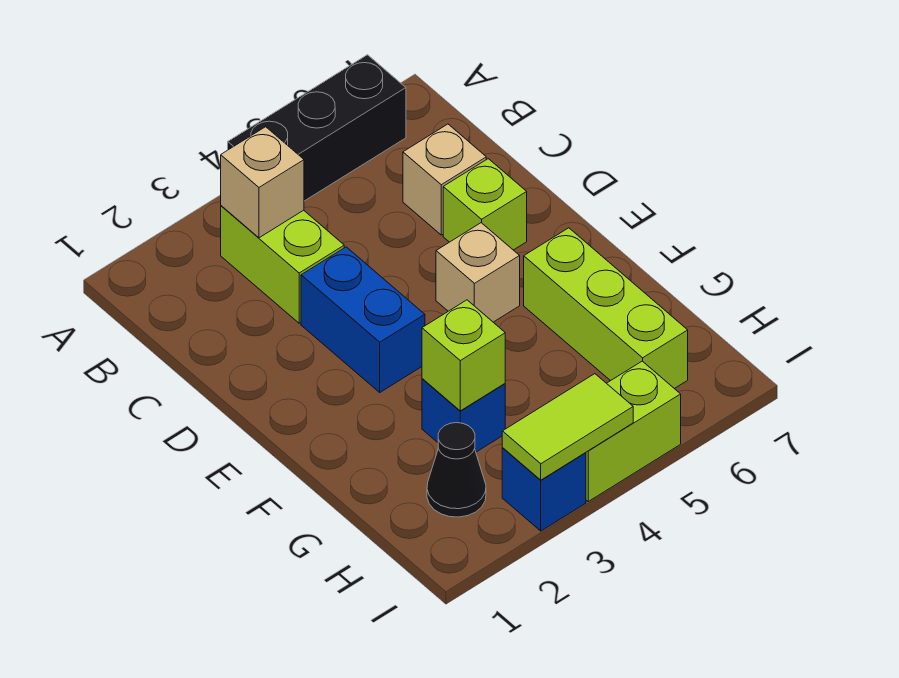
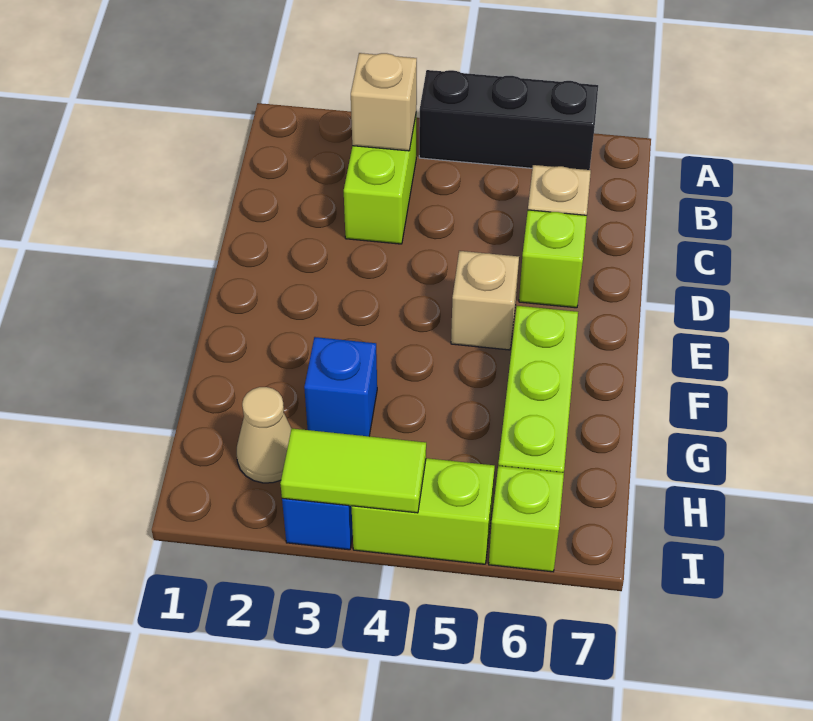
blue brick D3:E3 level 1 -> none
lime brick G3 level 2 -> lime brick I6 level 1
black cone H2 level 1 -> tan cone H2 level 1

